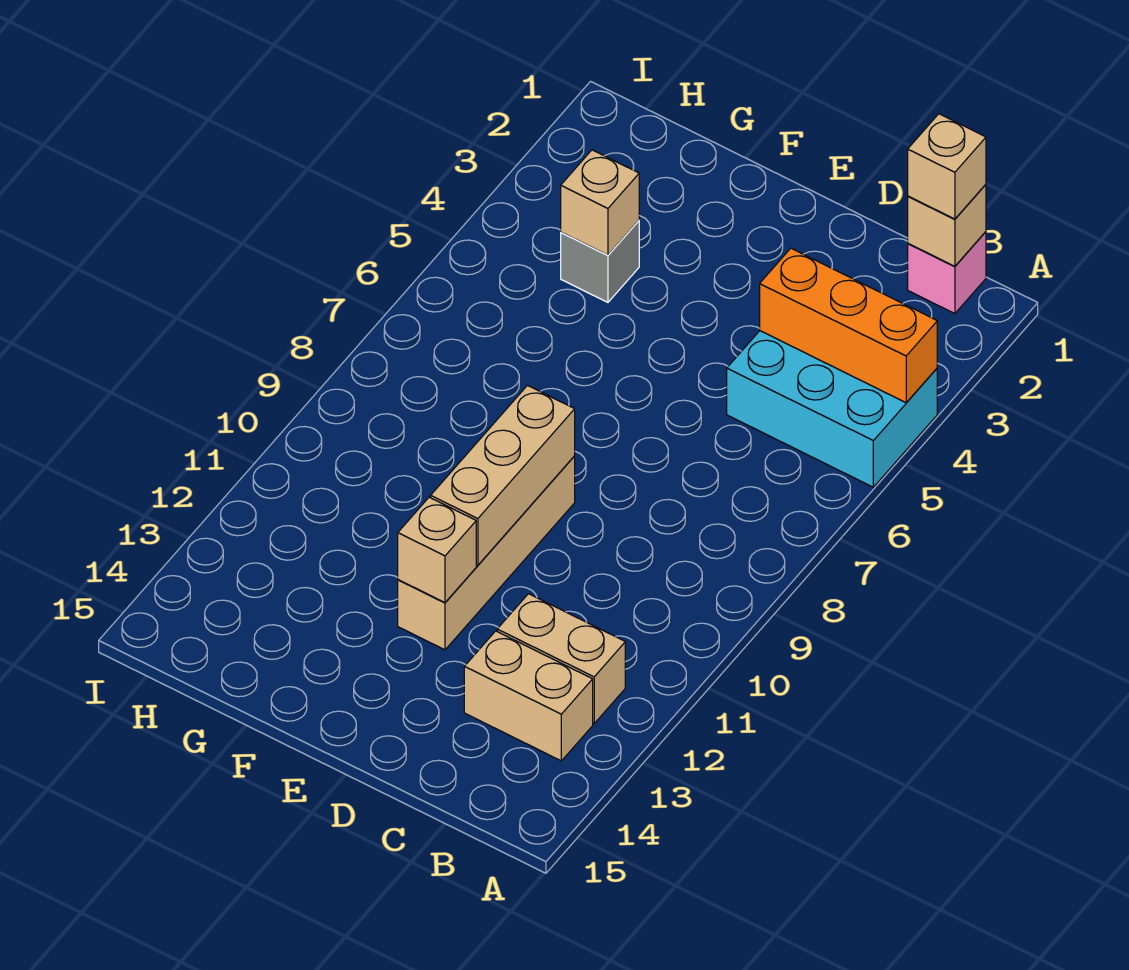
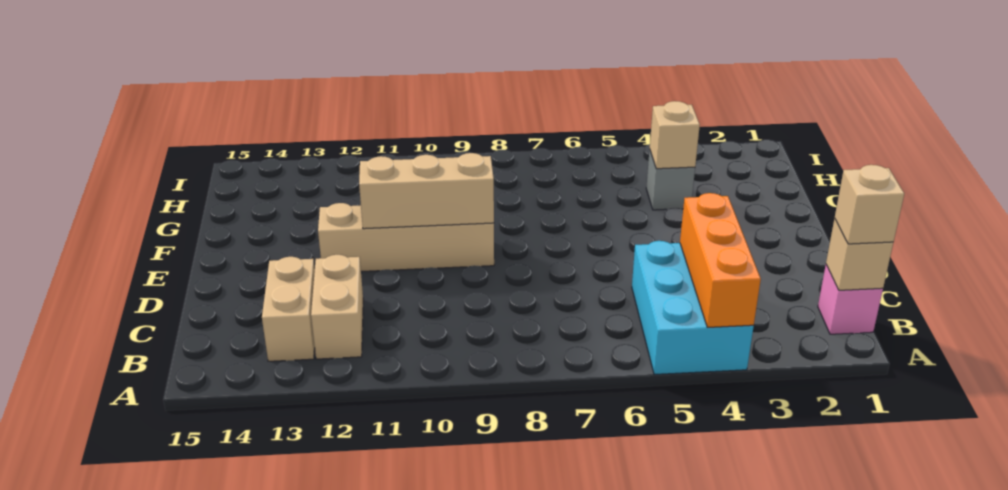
tan brick E12 level 2 -> none

